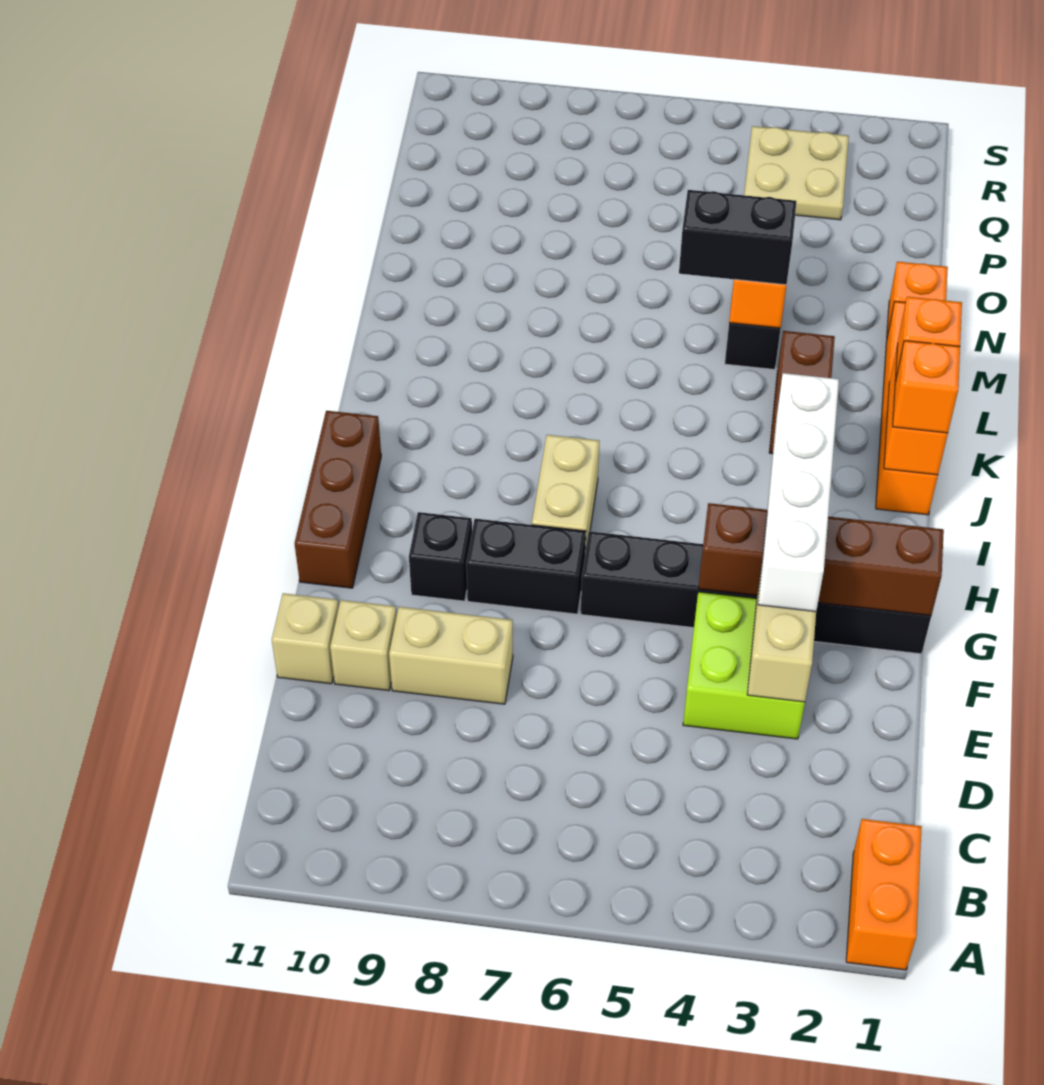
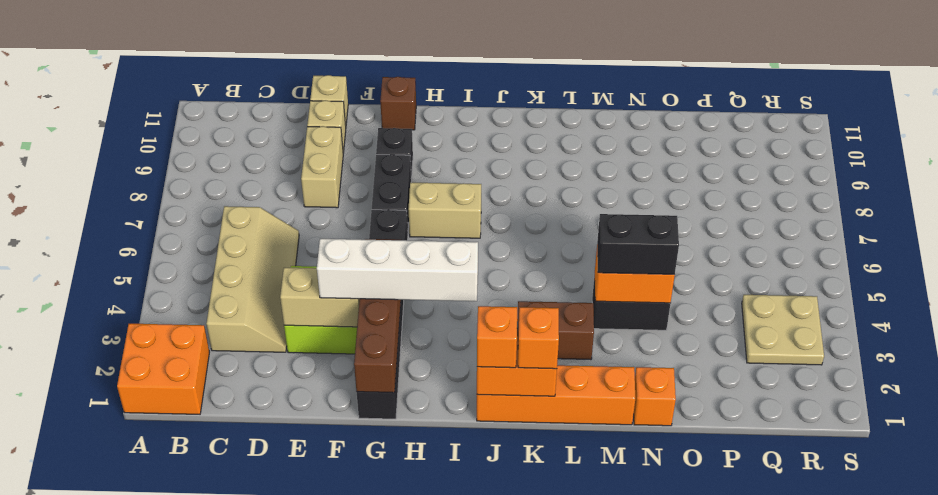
orange brick A1:B1 level 1 -> orange brick A1:B2 level 1
none -> tan slope C3:D6 level 1 top C
brown brick G11:I11 level 1 -> brown brick G11 level 1
black brick M4:M5 level 3 -> black brick M4:N4 level 3

